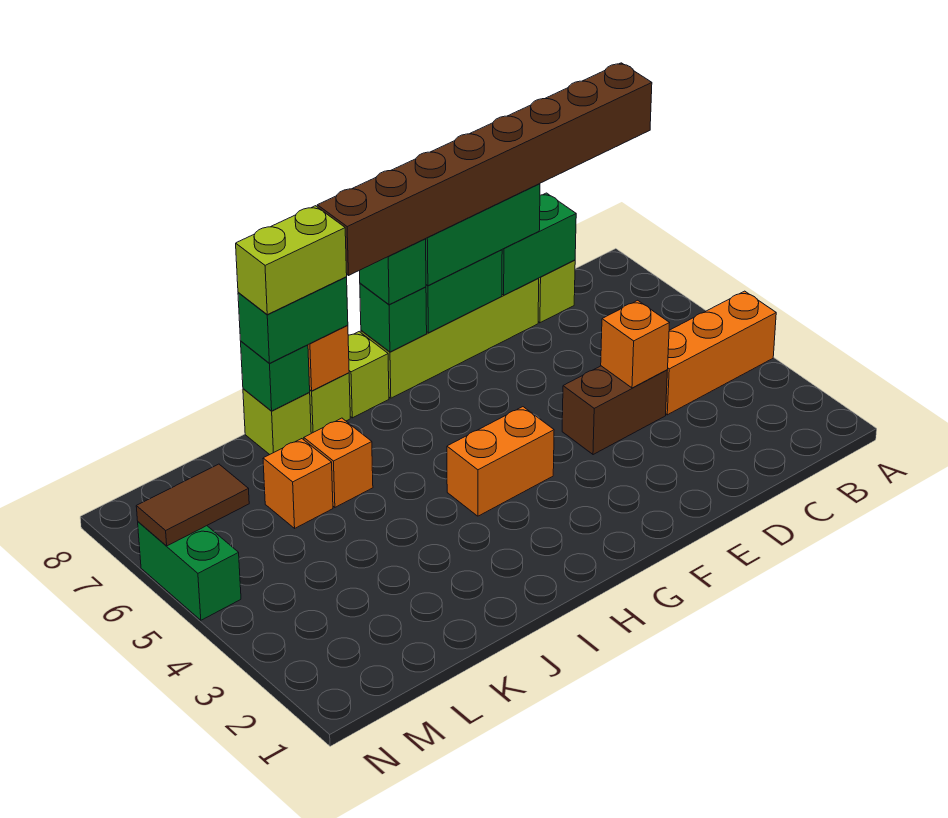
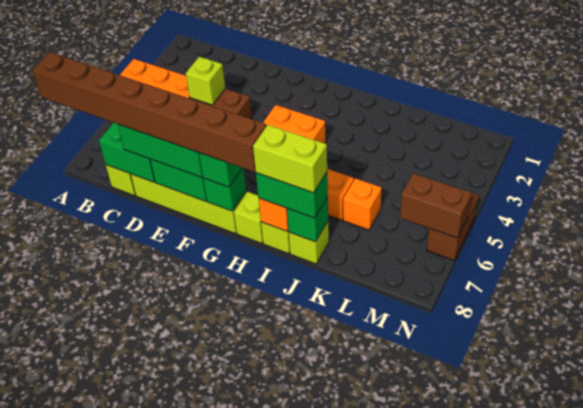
orange brick D4 level 2 -> lime brick D4 level 2
brown tile M6:N6 level 2 -> brown brick M6:N6 level 2
green brick N5:N6 level 1 -> brown brick N5:N6 level 1

